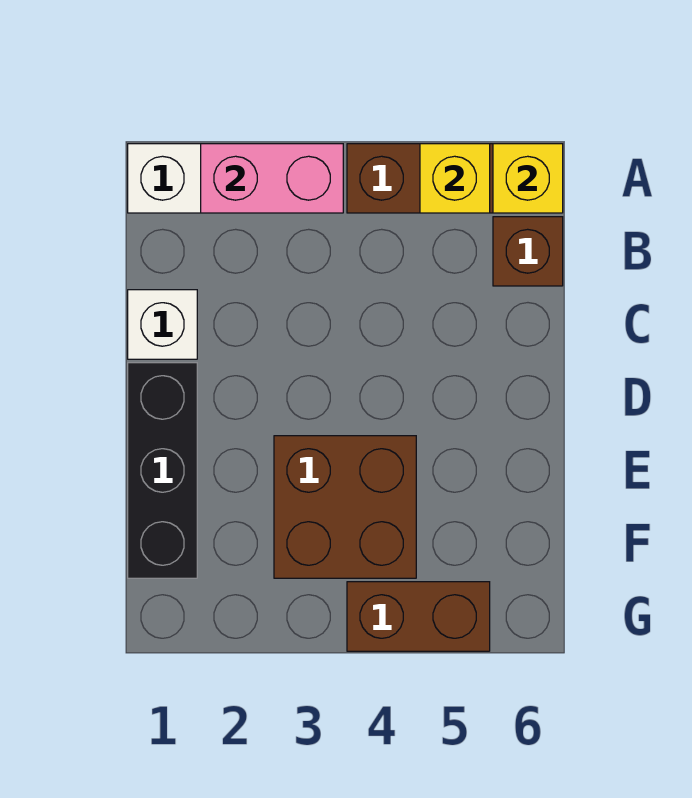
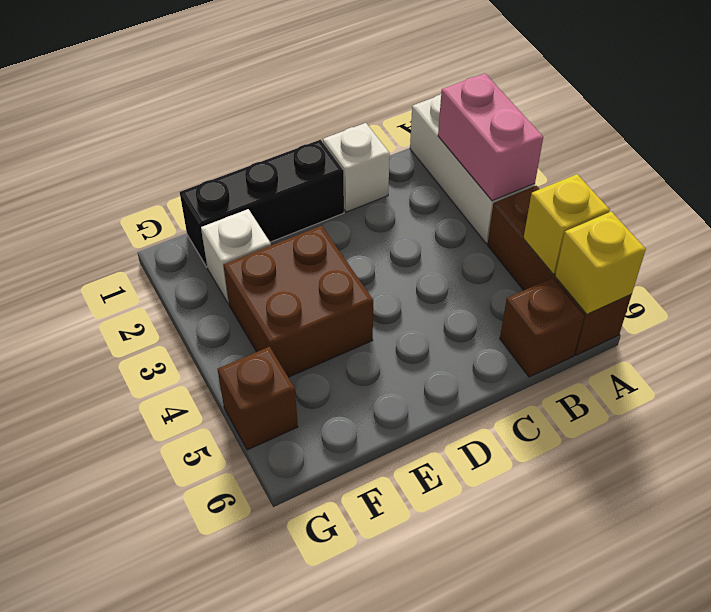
none -> white brick F2 level 1
brown brick G4:G5 level 1 -> brown brick G5 level 1

